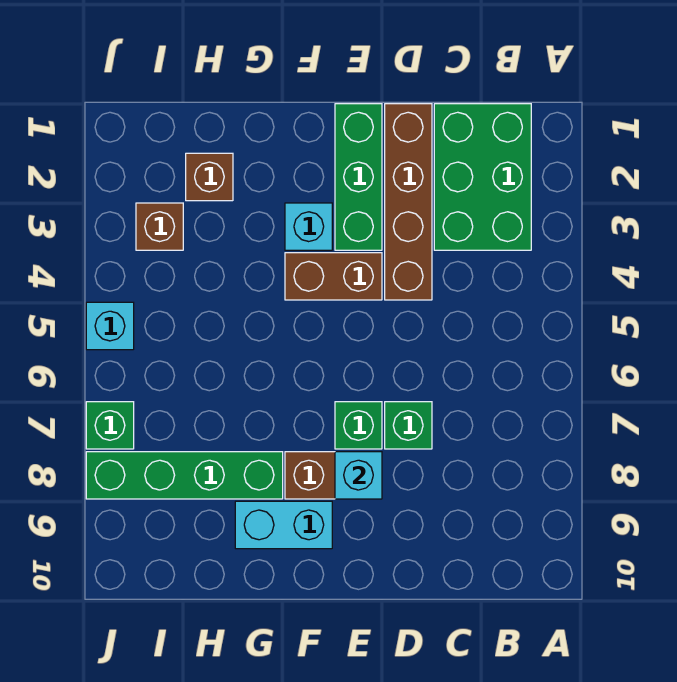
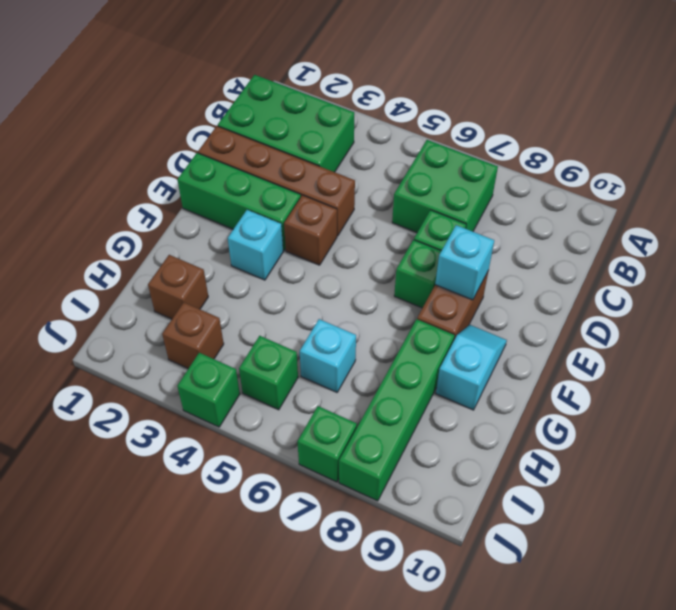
none -> green brick B6:C7 level 1
brown brick E4:F4 level 1 -> brown brick E4 level 1
cyan brick F9:G9 level 1 -> cyan slope F9:G9 level 1 top G
none -> green brick I5 level 1
none -> green brick J4 level 1
cyan brick J5 level 1 -> cyan brick H6 level 1

